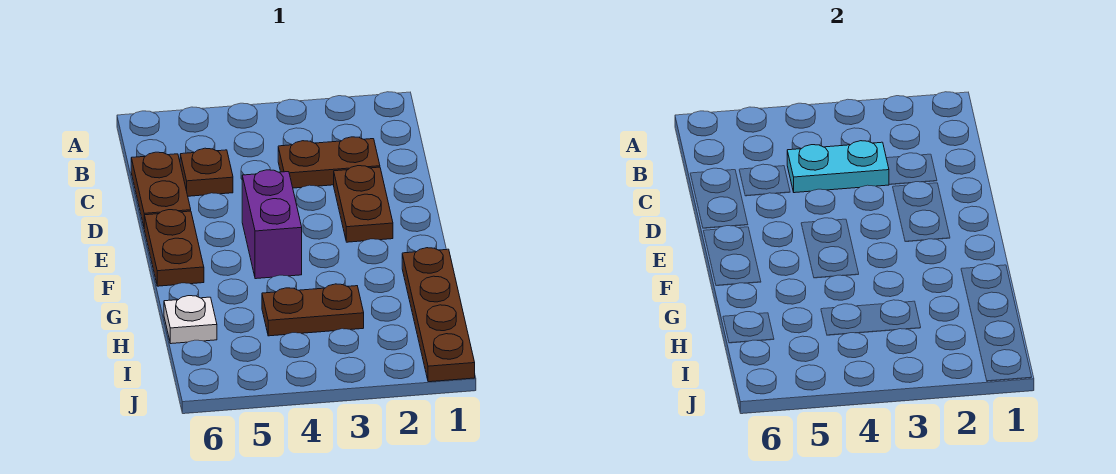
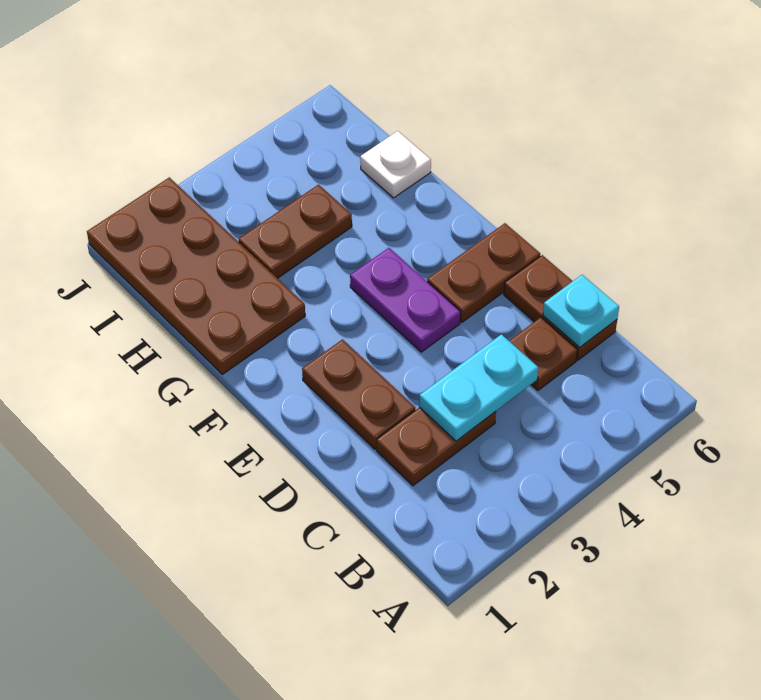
none -> cyan plate C6 level 2
purple brick E4:F4 level 1 -> purple plate E4:F4 level 1
brown plate E6:F6 level 1 -> brown plate E5:E6 level 1
brown plate G1:J1 level 1 -> brown plate G1:J2 level 1

